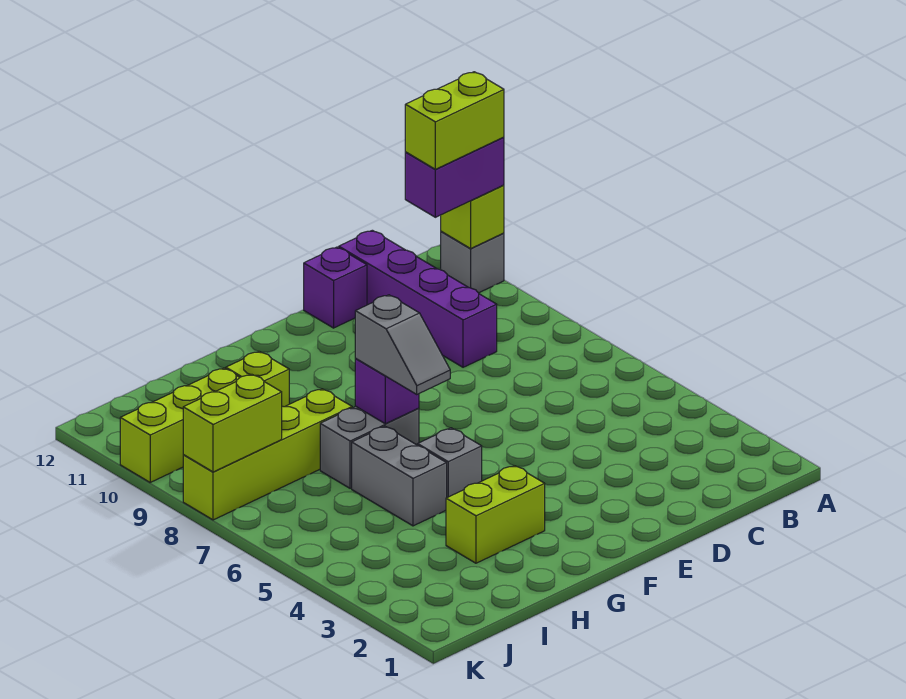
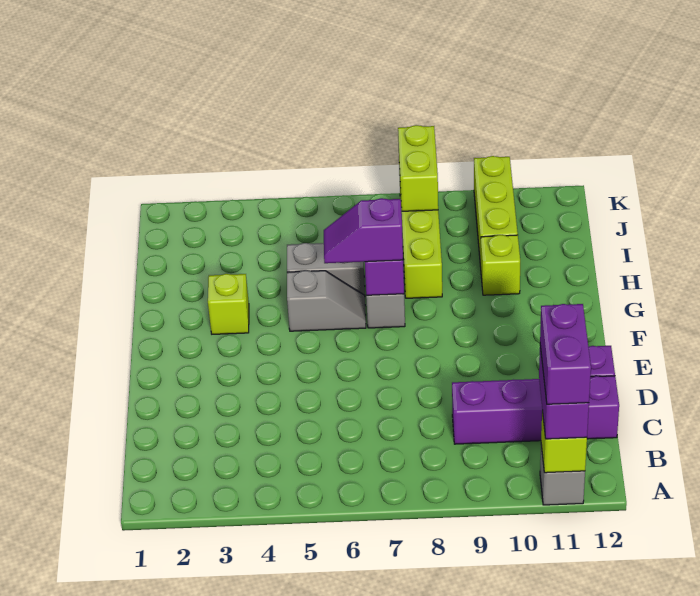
lime brick A11:B11 level 4 -> purple brick A11:B11 level 4
lime brick G3:H3 level 1 -> lime brick G3 level 1
grey slope G6:G7 level 3 top 7 -> purple slope G6:G7 level 3 top 7

